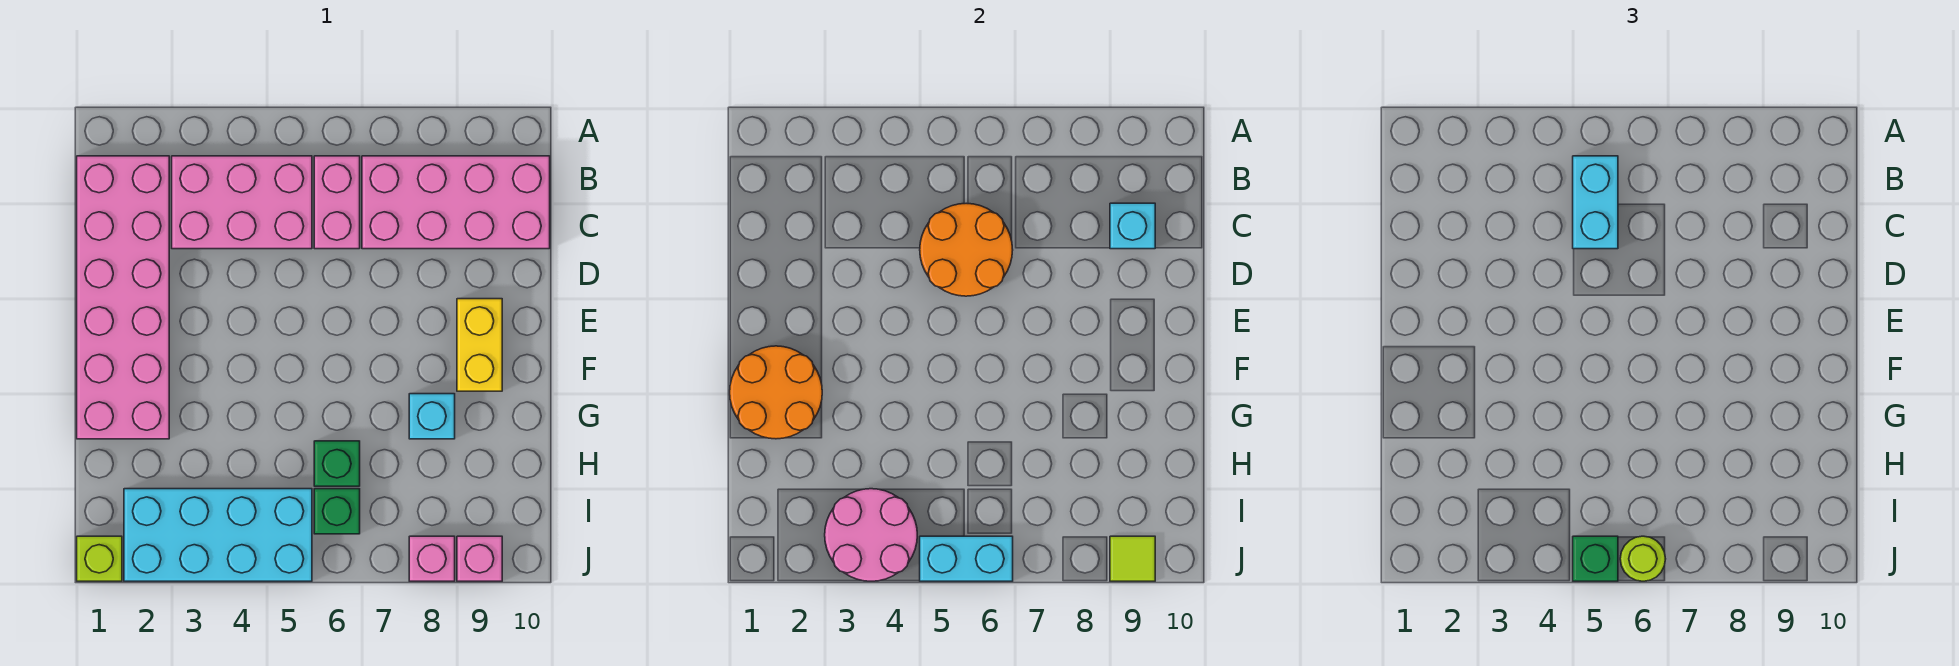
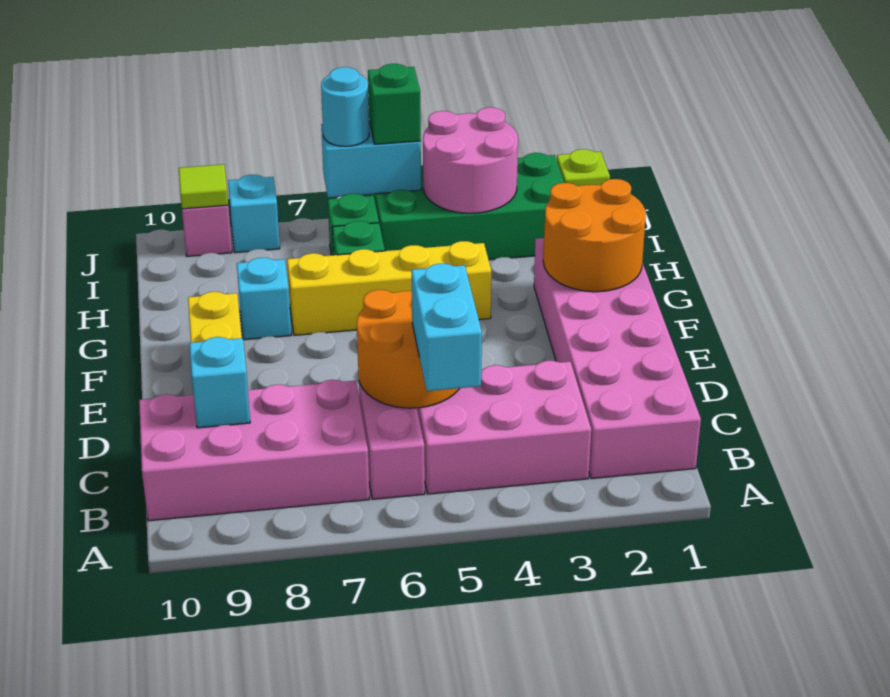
none -> yellow brick G4:G7 level 1
cyan brick I2:J5 level 1 -> green brick I2:J5 level 1
lime round brick J6 level 3 -> cyan round brick J6 level 3
pink brick J8 level 1 -> cyan brick J8 level 1

